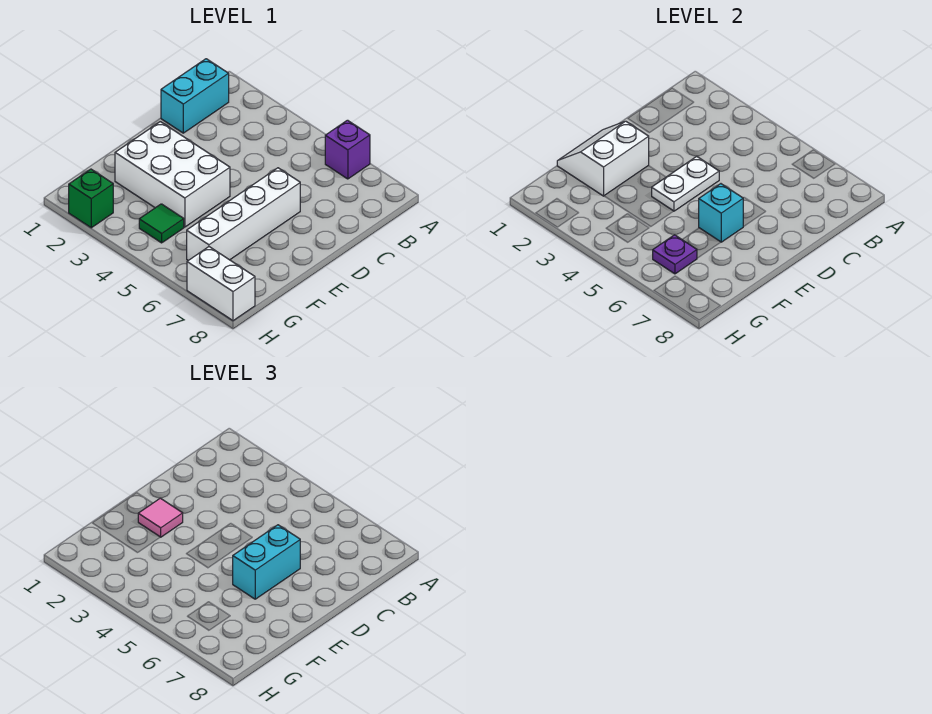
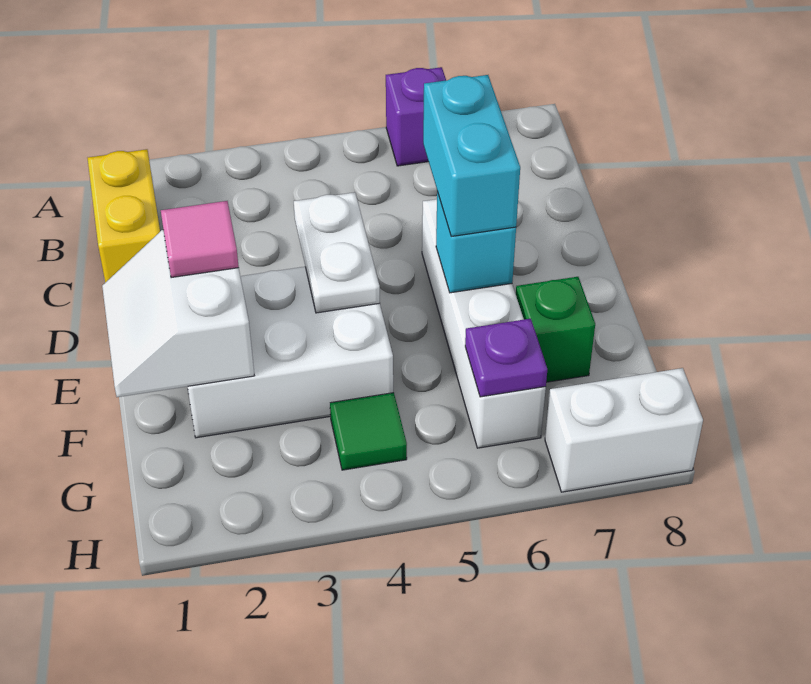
cyan brick B1:C1 level 1 -> yellow brick B1:C1 level 1
green brick H2 level 1 -> green brick F7 level 1

